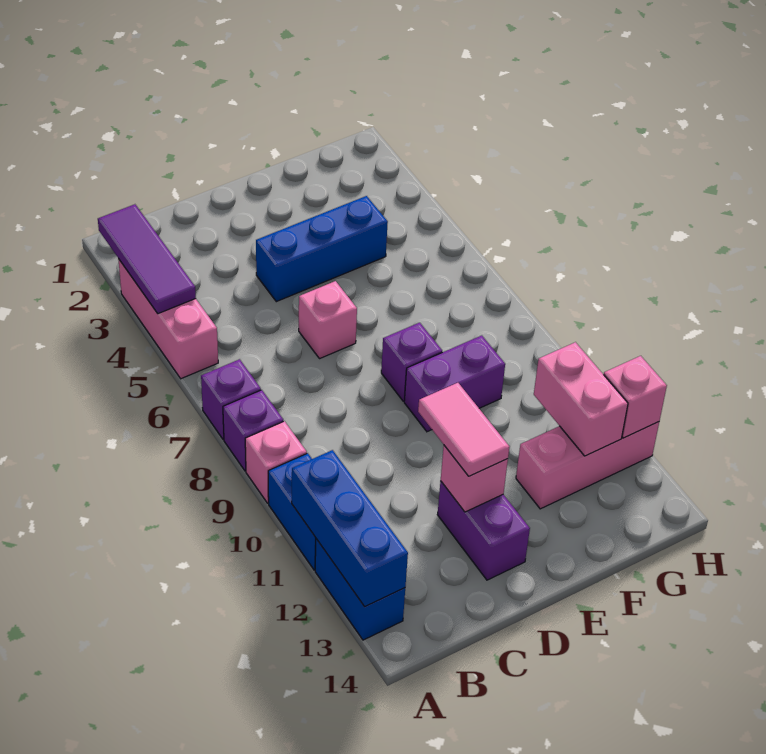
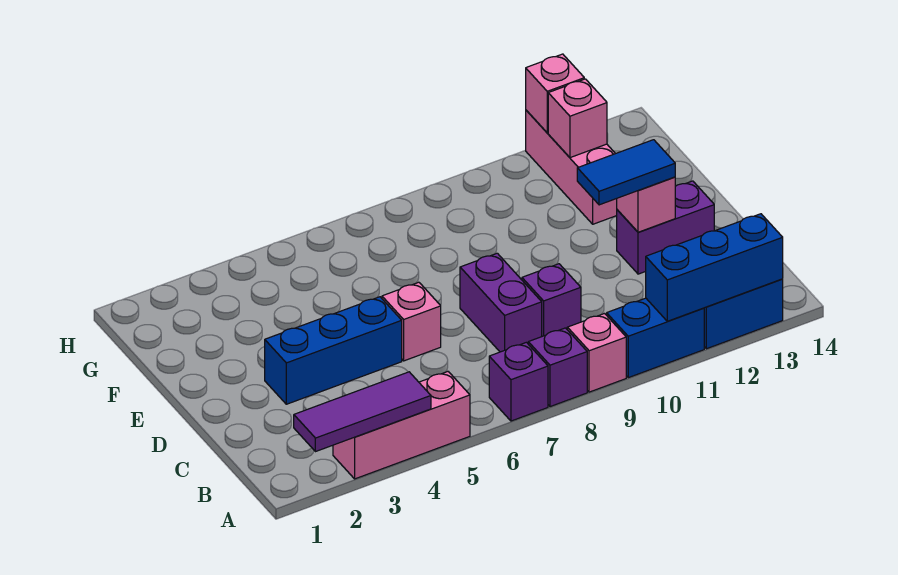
blue brick D4:F4 level 1 -> blue brick D3:D5 level 1
pink tile D11:D12 level 3 -> blue tile D11:D12 level 3
purple brick E8 level 1 -> purple brick C9 level 1
purple brick E9:F9 level 1 -> purple brick C8:D8 level 1
pink brick G11:G12 level 2 -> pink brick G12 level 2

